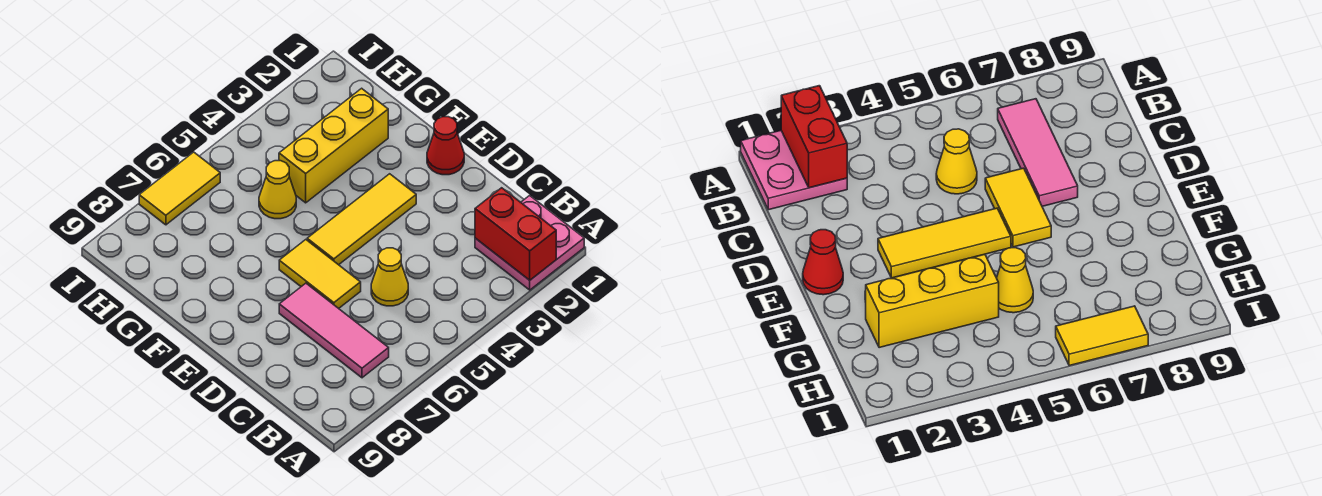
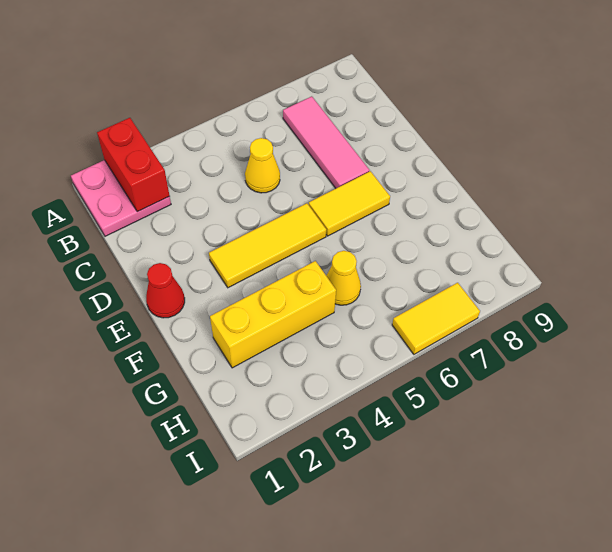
yellow tile D6:E6 level 1 -> yellow tile E6:E7 level 1

